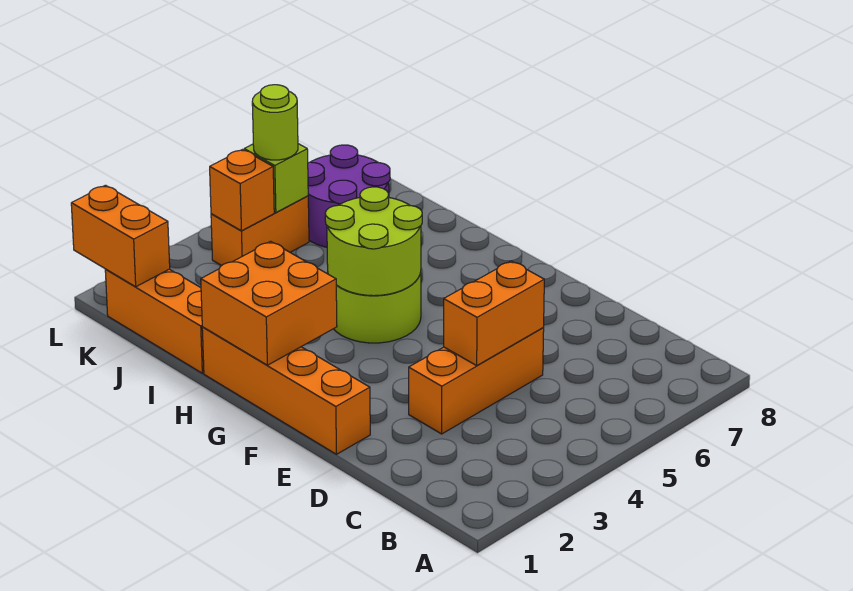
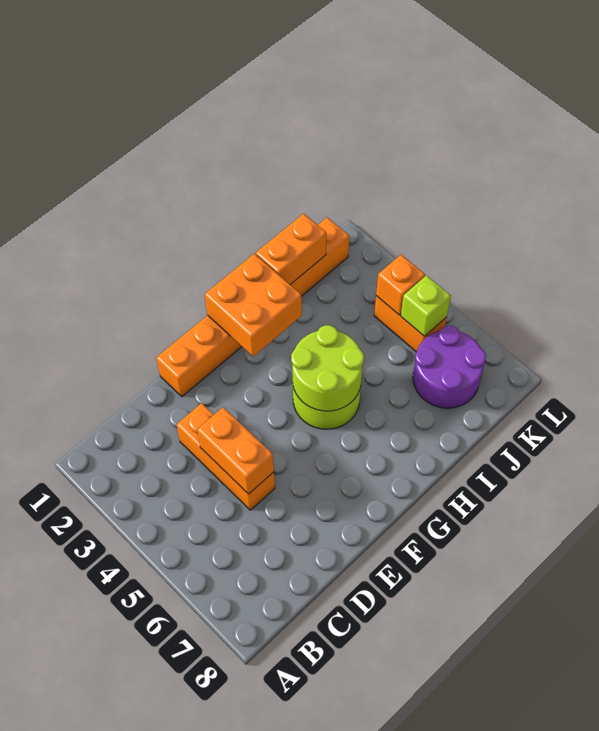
orange brick K1:L1 level 2 -> orange brick I1:J1 level 2
lime round brick K5 level 3 -> none

